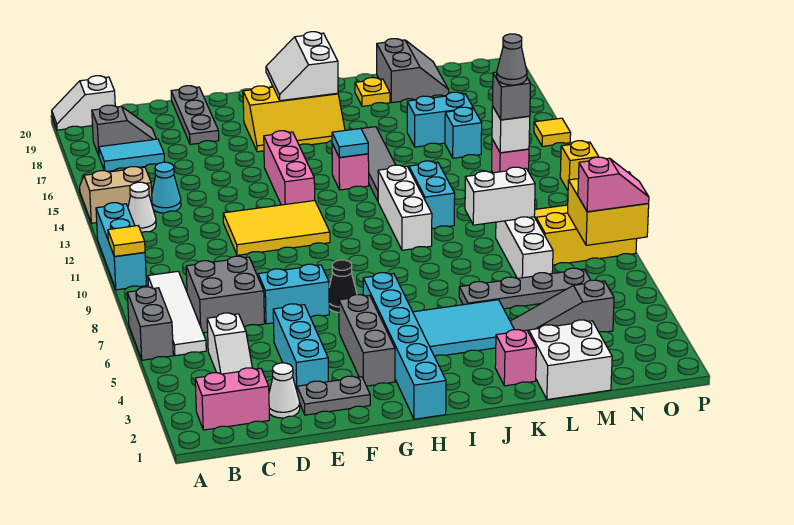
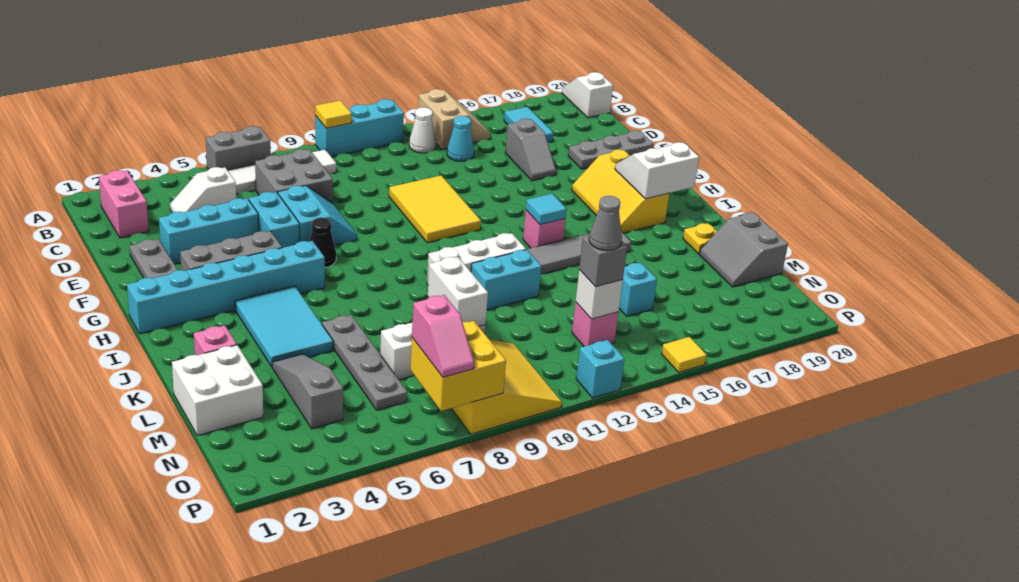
grey slope B18:C18 level 1 top B -> grey slope D16:E16 level 1 top D
white cone D2 level 1 -> none
pink brick G13:G15 level 1 -> none
cyan brick L16:M16 level 1 -> cyan brick E6:F6 level 1
grey slope L19:M20 level 1 top L -> grey slope L19:M20 level 1 top 20
yellow brick P12 level 1 -> cyan brick P12 level 1

